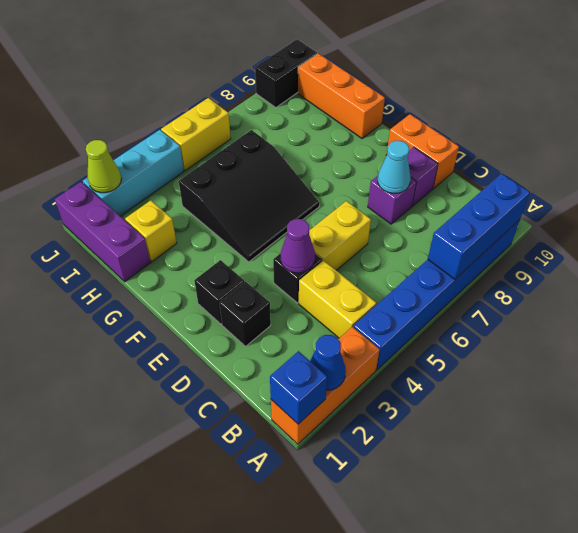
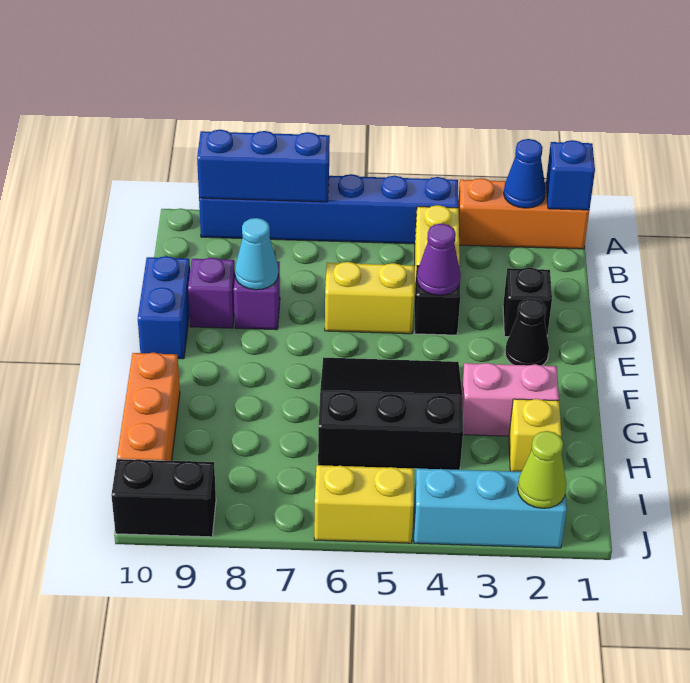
orange brick D10:E10 level 1 -> blue brick D10:E10 level 1
black brick E2 level 1 -> black cone E2 level 1
none -> pink brick G2:G3 level 1
purple brick H1:J1 level 1 -> none

